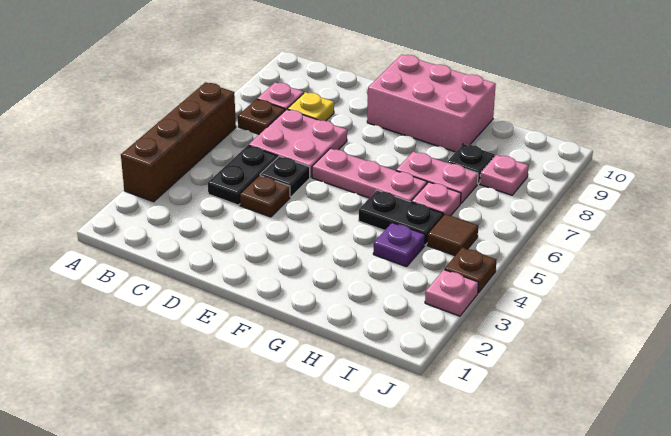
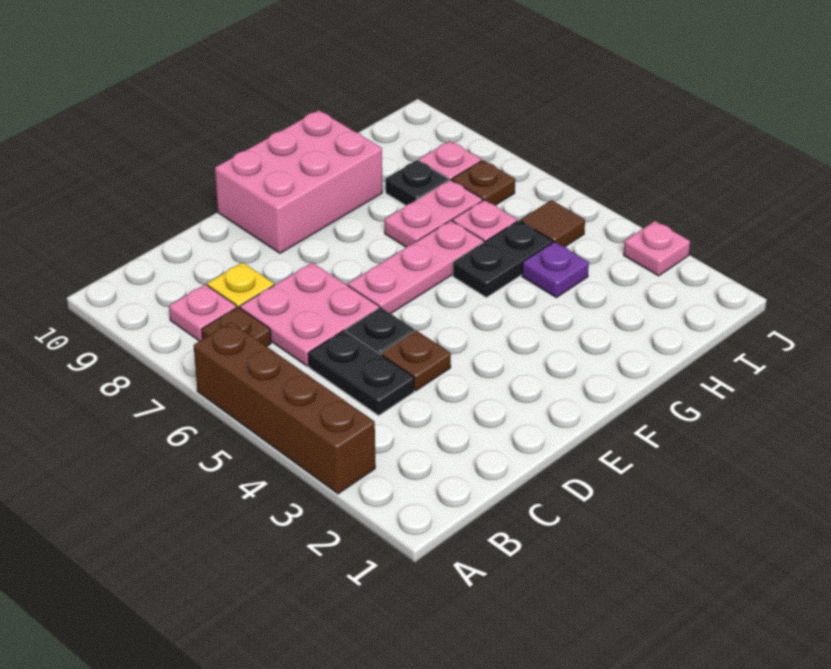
brown plate J4 level 1 -> brown plate I7 level 1

